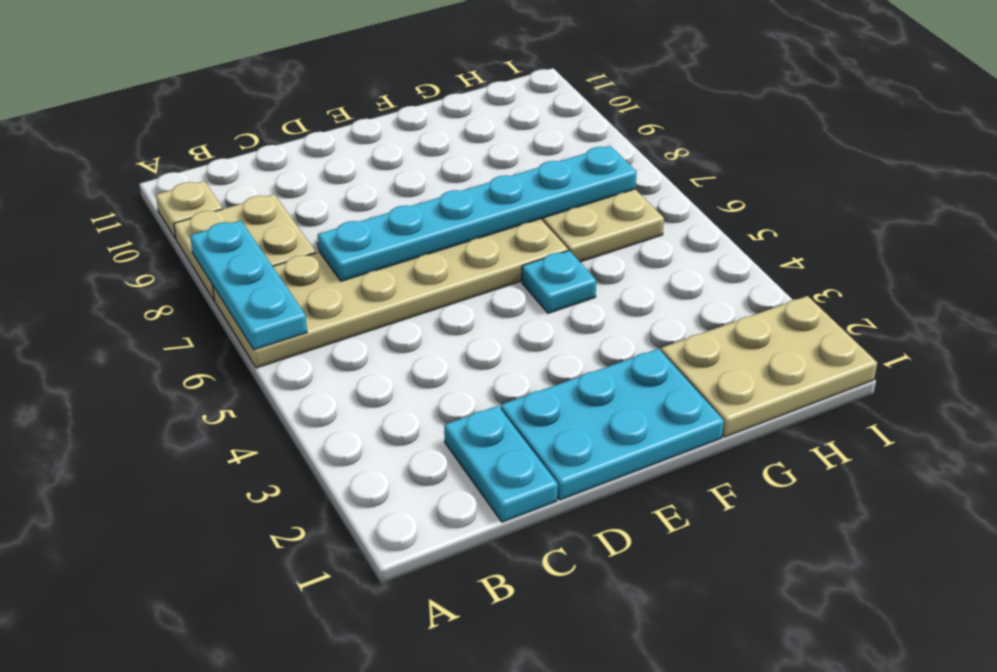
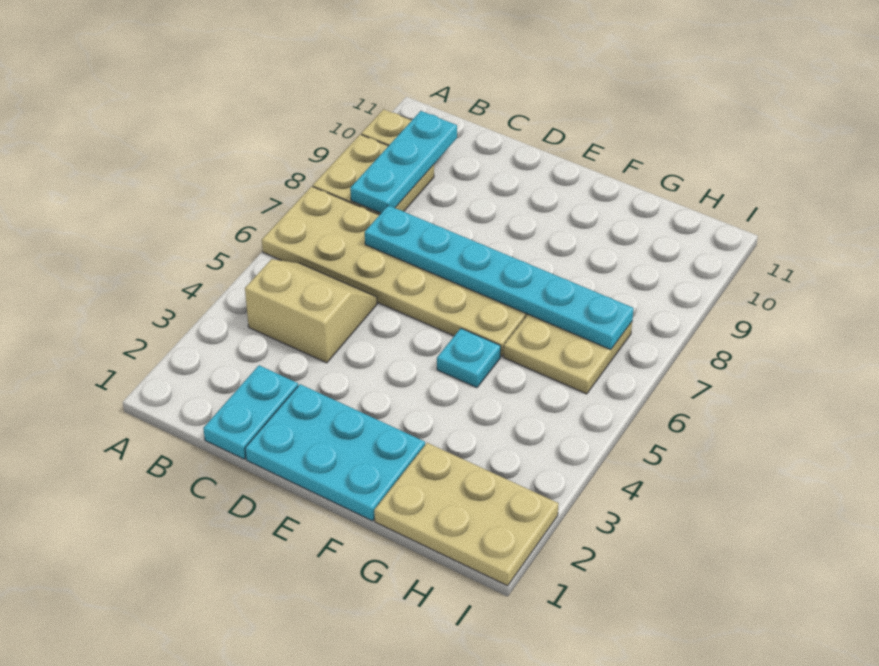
cyan plate A6:A8 level 2 -> cyan plate B8:B10 level 2
none -> tan slope B4:C5 level 1 top 4

